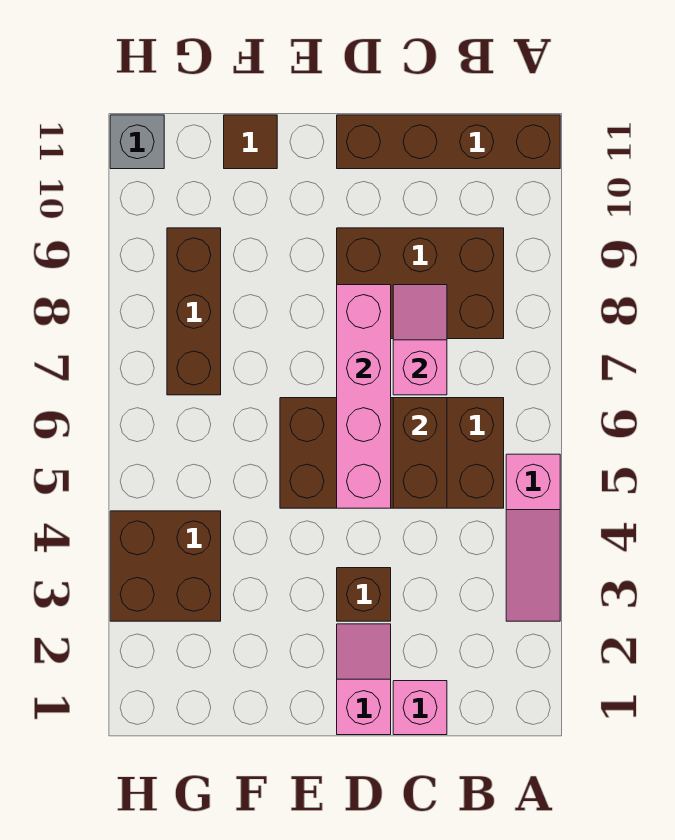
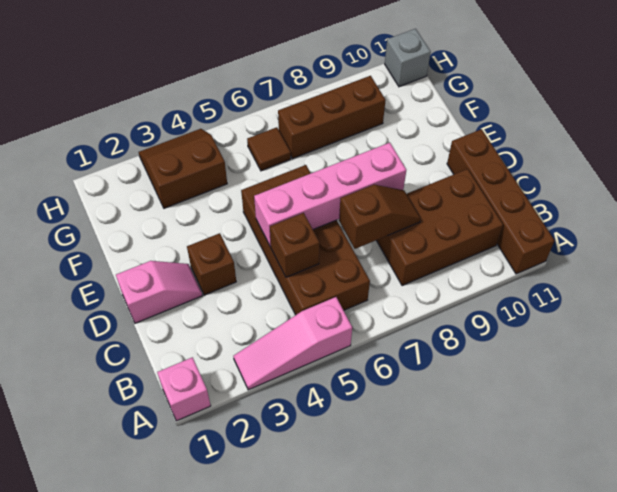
brown brick B8:D9 level 1 -> brown brick B8:C10 level 1
pink brick C1 level 1 -> pink brick A1 level 1
brown brick C5:C6 level 2 -> brown brick C5 level 2
pink slope C7:C8 level 2 top 7 -> brown slope C7:C8 level 2 top 7
brown tile F11 level 1 -> brown tile G6 level 1
brown brick G3:H4 level 1 -> brown slope G3:H4 level 1 top G

